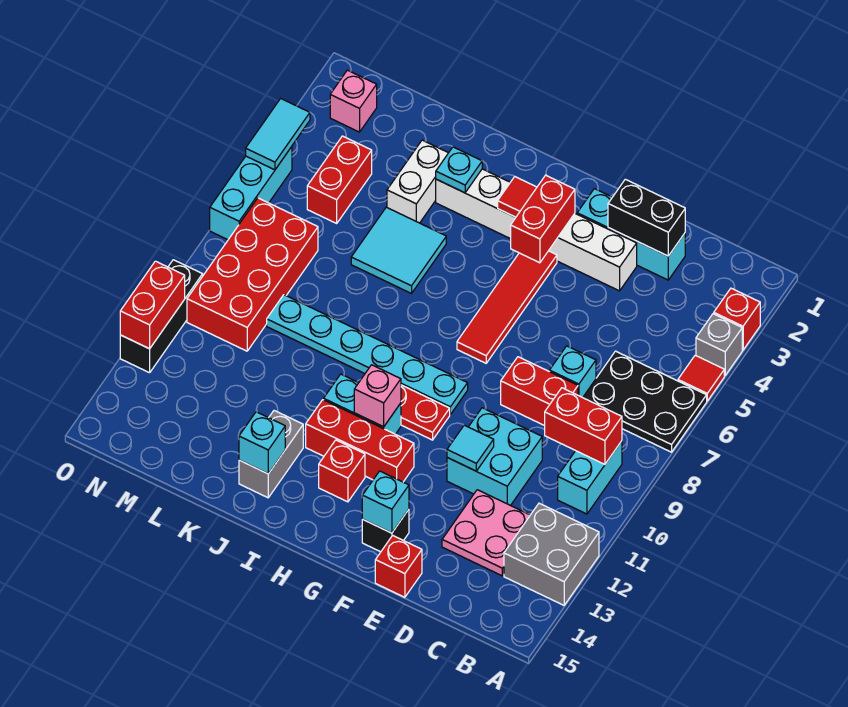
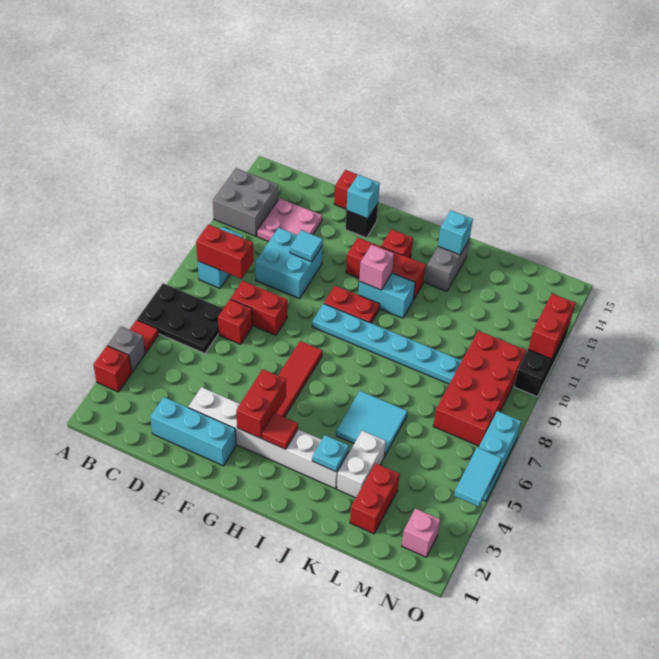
black brick D2:E2 level 2 -> none
cyan brick D7 level 1 -> red brick D7 level 1
red brick M4:M5 level 1 -> red brick L2:L3 level 1

